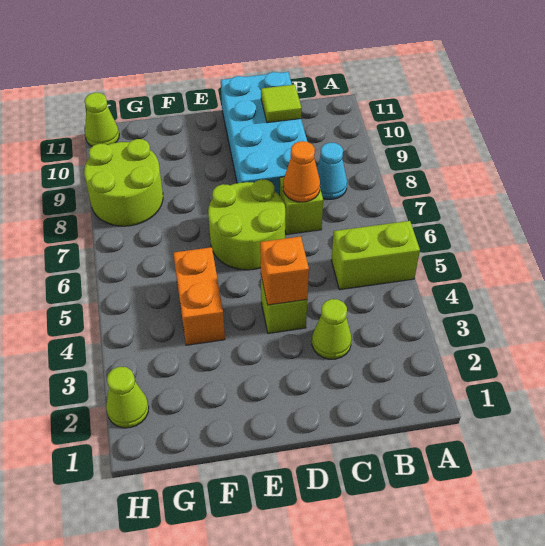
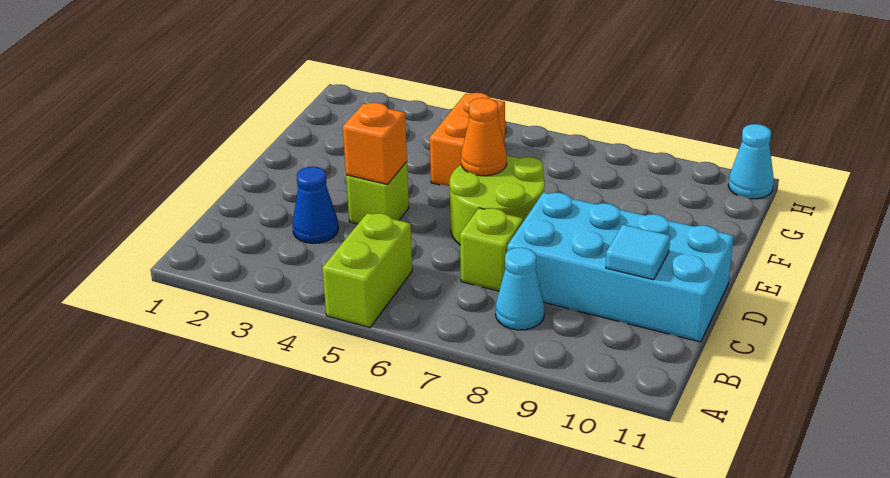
lime cone C3 level 1 -> blue cone C3 level 1
orange cone C7 level 2 -> orange cone E6 level 2
lime tile C10 level 2 -> cyan tile C10 level 2
orange brick F4:F5 level 1 -> orange brick F5:G5 level 1
lime round brick G8:H9 level 1 -> none
lime cone H2 level 1 -> none
lime cone H11 level 1 -> cyan cone H11 level 1

